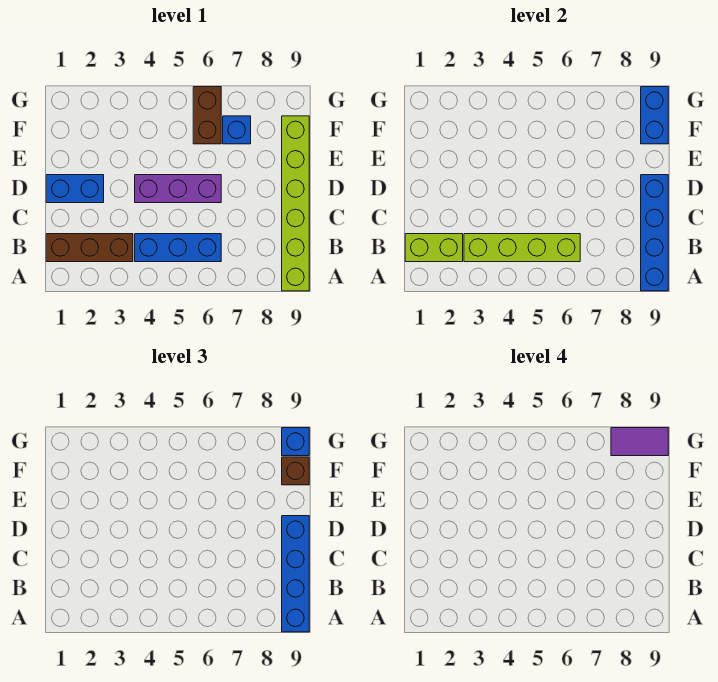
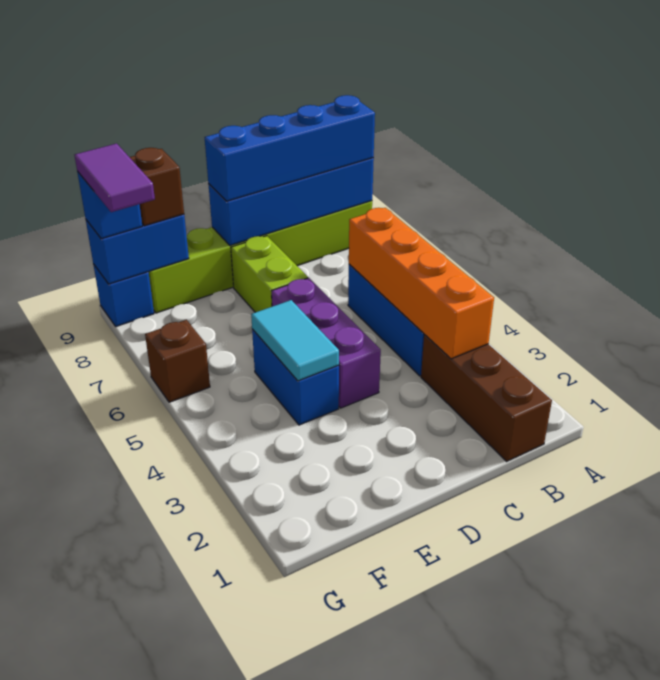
lime brick B1:B2 level 2 -> lime brick D7:D8 level 1
lime brick B3:B6 level 2 -> orange brick B3:B6 level 2
blue brick D1:D2 level 1 -> blue brick E4:E5 level 1
none -> cyan tile E4:E5 level 2
brown brick F6:G6 level 1 -> brown brick G6 level 1
blue brick F7 level 1 -> blue brick G9 level 1

